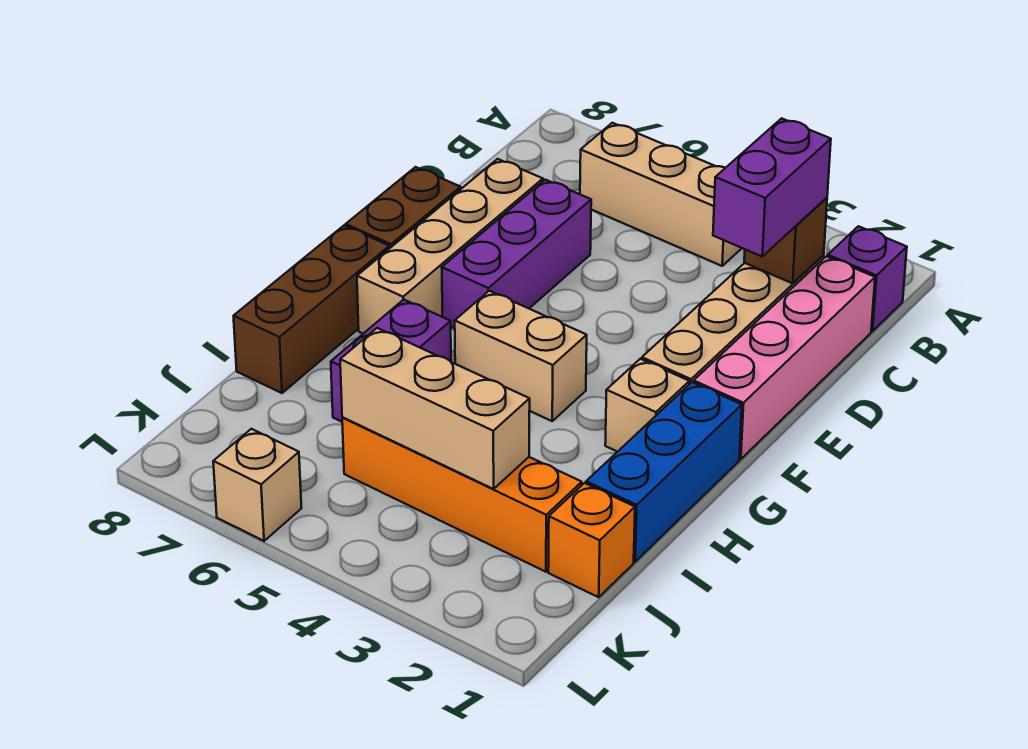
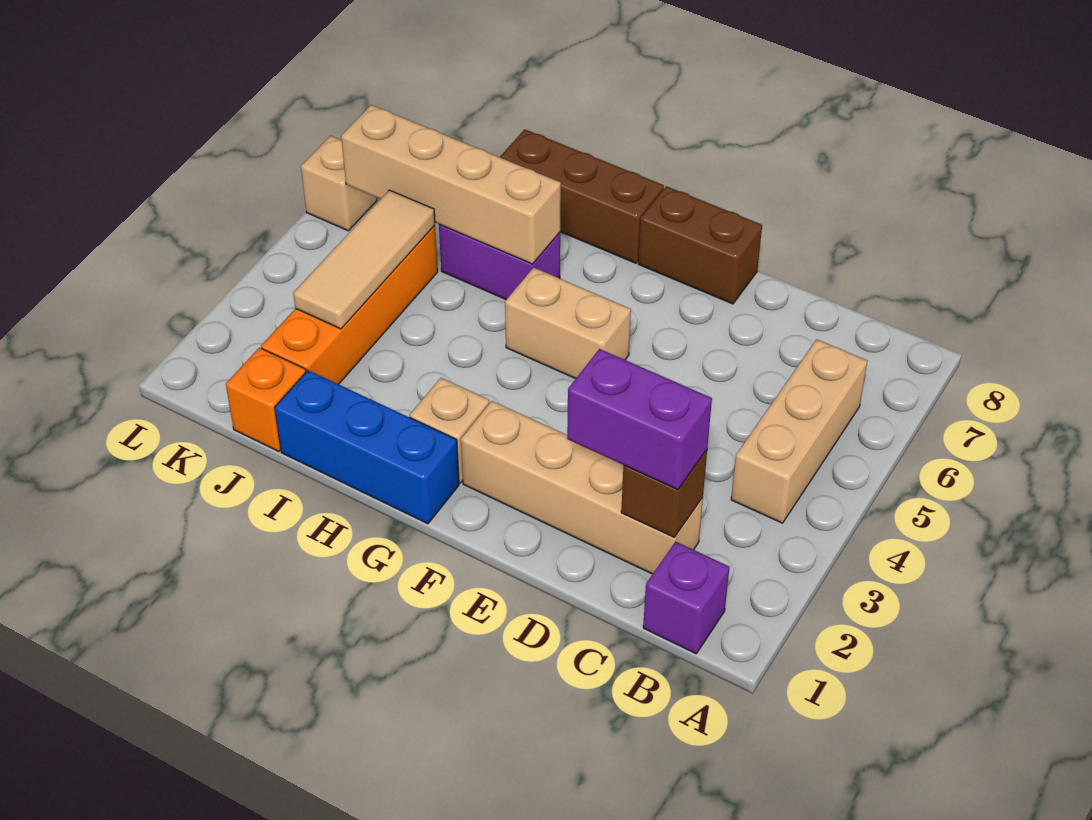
pink brick C1:F1 level 1 -> none
purple brick D6:F6 level 1 -> none
tan brick D7:G7 level 1 -> tan brick H6:K6 level 2
tan brick G4:G5 level 1 -> tan brick F5:G5 level 1
tan brick J3:J5 level 2 -> tan tile J3:J5 level 2

